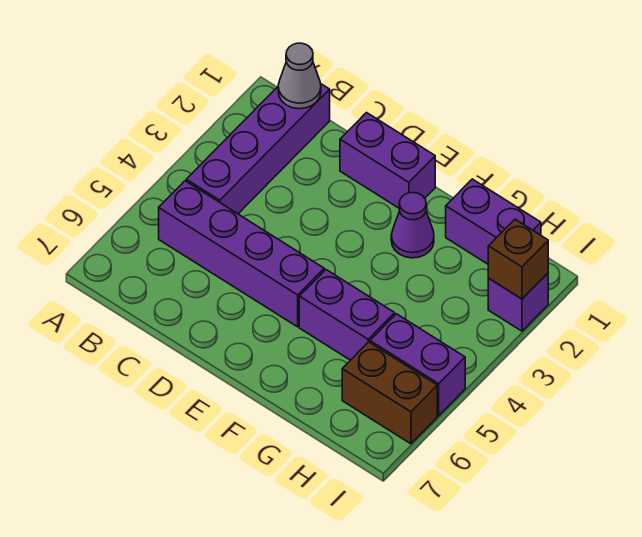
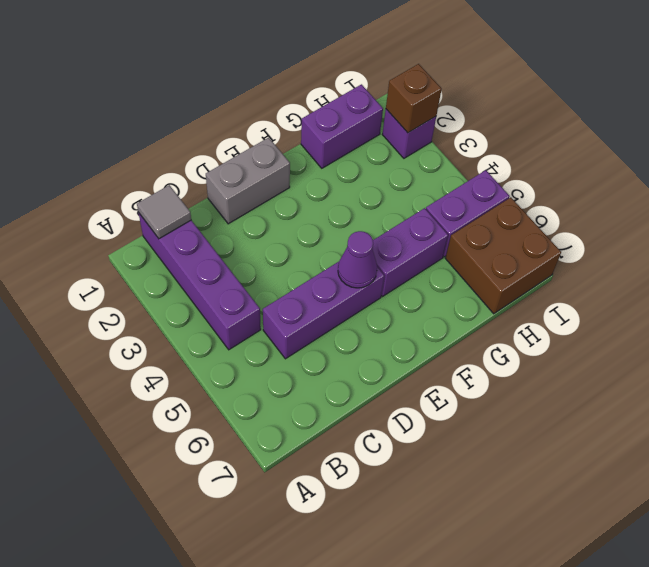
grey cone B1 level 2 -> grey tile B1 level 2
purple brick B5:E5 level 1 -> purple brick C5:E5 level 1
purple brick D1:E1 level 1 -> grey brick D1:E1 level 1
purple cone F2 level 1 -> purple cone E5 level 2
brown brick H6:I6 level 1 -> brown brick H6:I7 level 1

